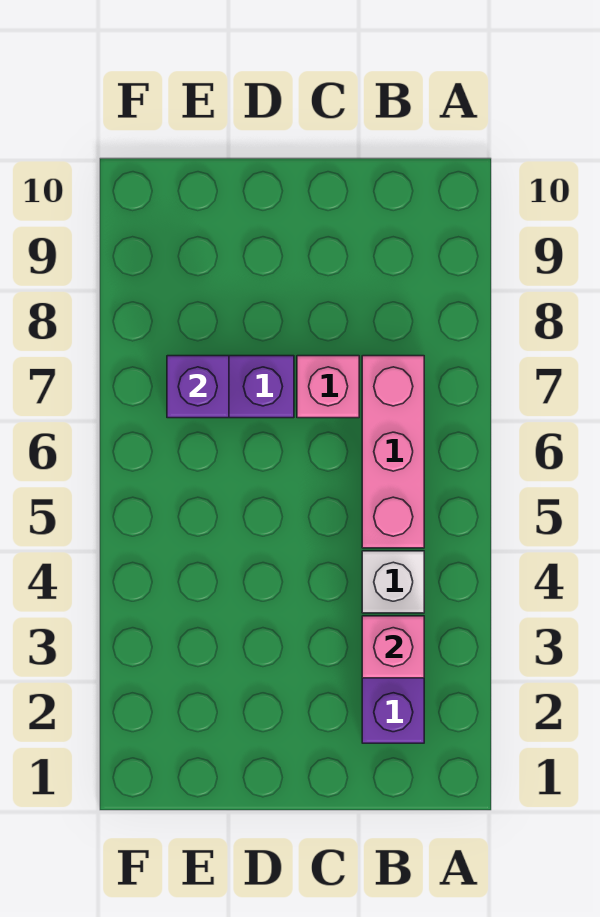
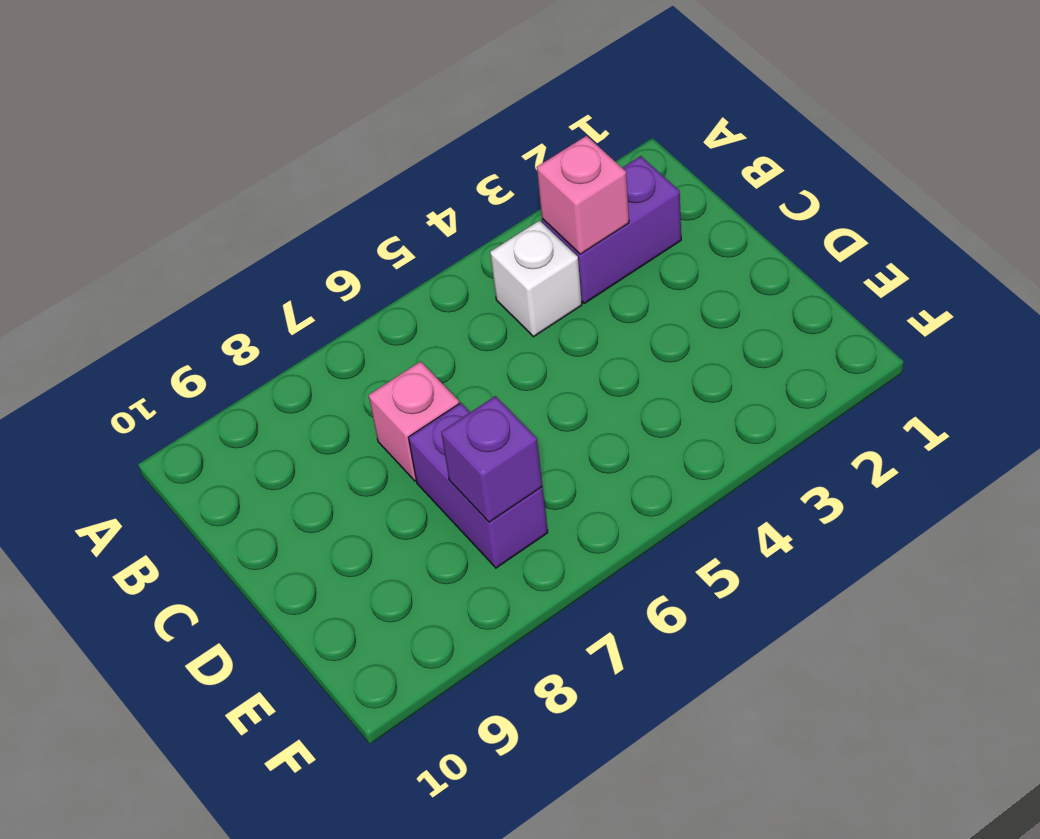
pink brick B5:B7 level 1 -> none

